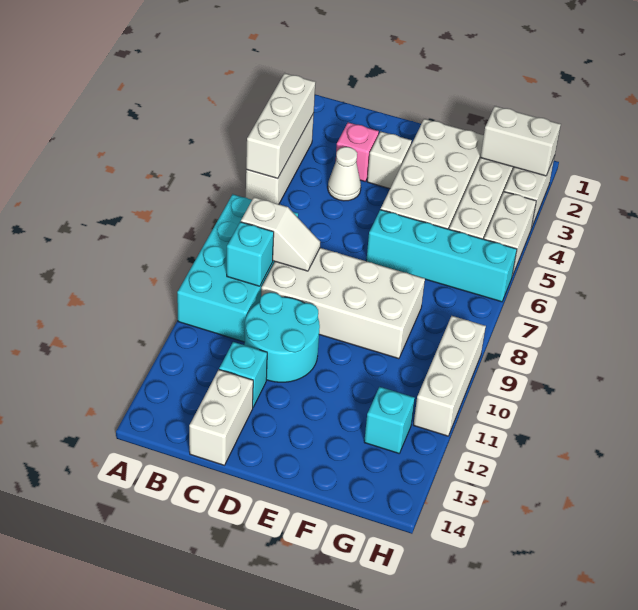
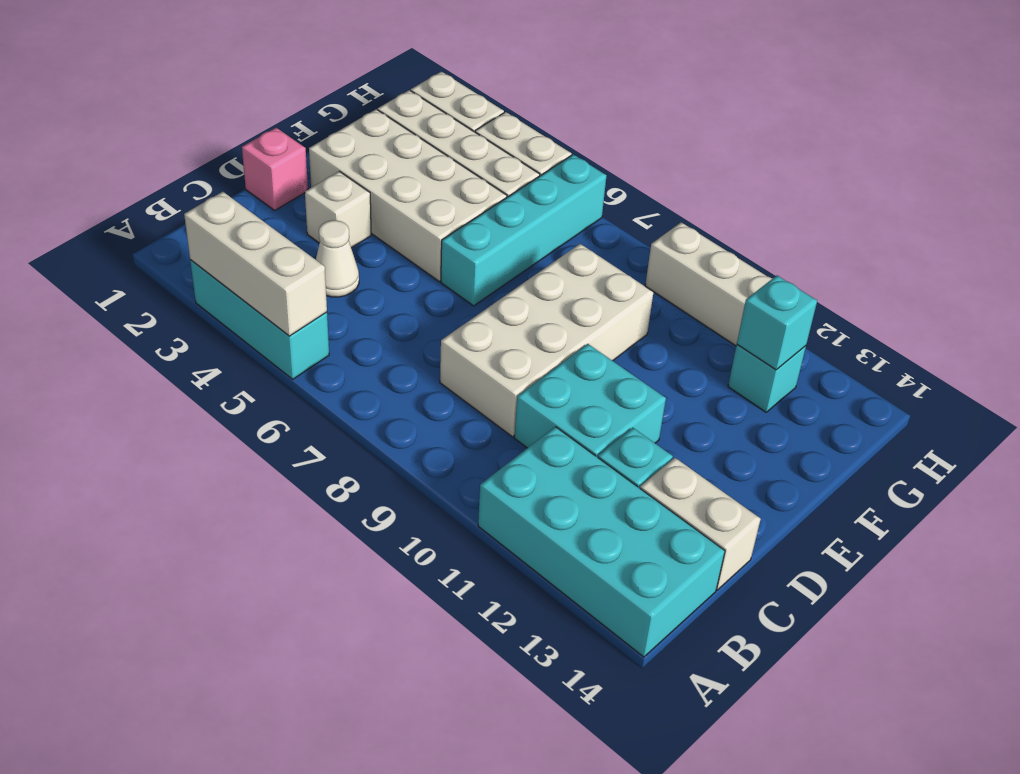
white brick A3:A5 level 1 -> cyan brick A3:A5 level 1
cyan brick A7:B10 level 1 -> cyan brick A11:B14 level 1
white slope B8:C8 level 2 top B -> none
cyan brick B9 level 2 -> cyan brick G12 level 2
pink brick C3 level 1 -> pink brick D1 level 1
cyan round brick C10:D11 level 1 -> cyan brick C10:D11 level 1
white brick G2:H2 level 2 -> none

